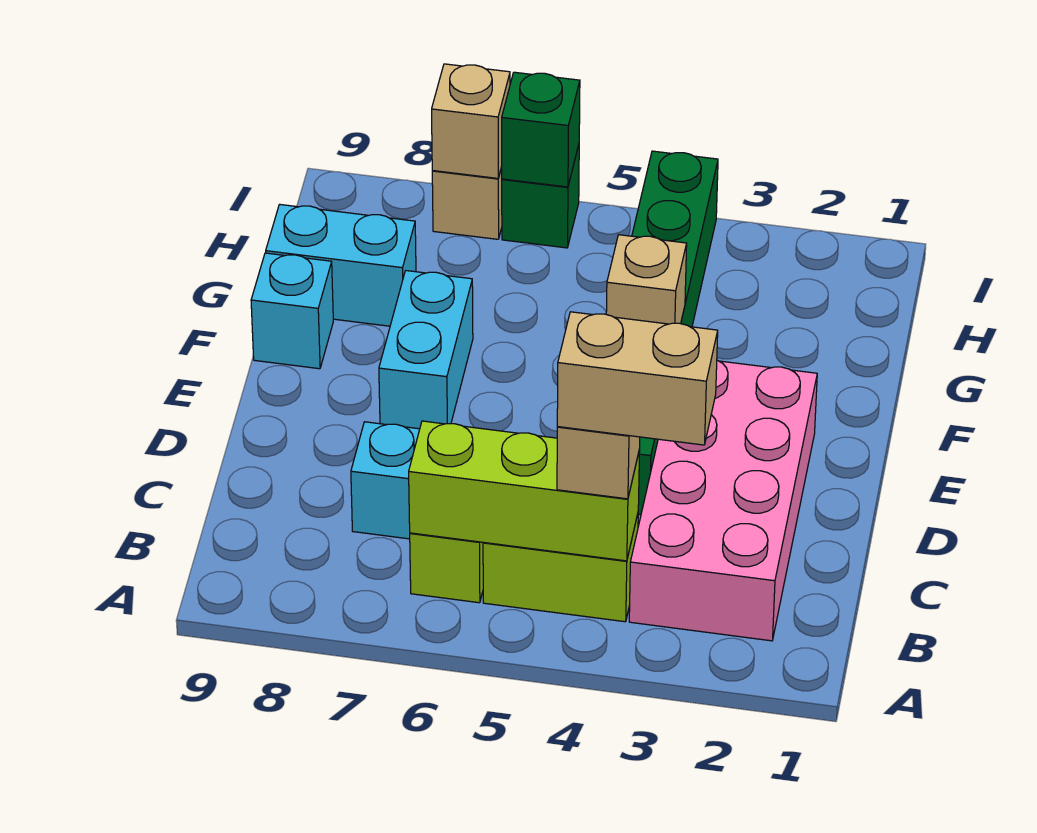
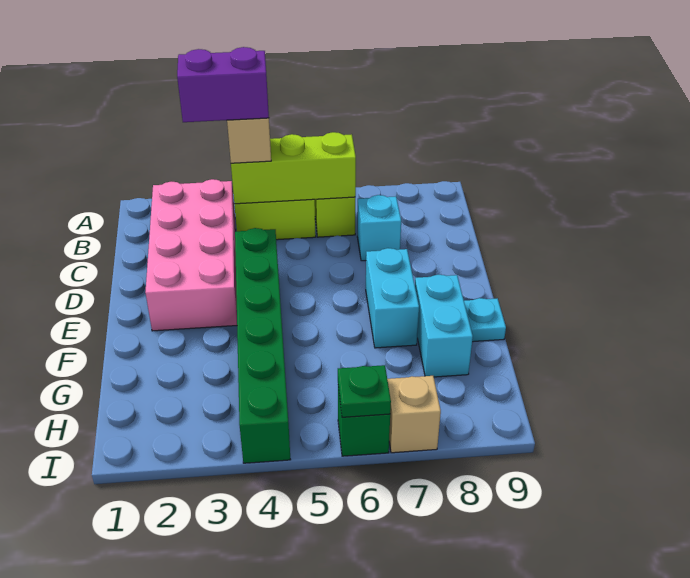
tan brick B3:B4 level 4 -> purple brick B3:B4 level 4
tan brick F4 level 2 -> none
cyan brick F9 level 1 -> cyan plate F9 level 1
cyan brick G8:G9 level 1 -> cyan brick F8:G8 level 1
green brick I6 level 2 -> green plate I6 level 2
tan brick I7 level 2 -> none

